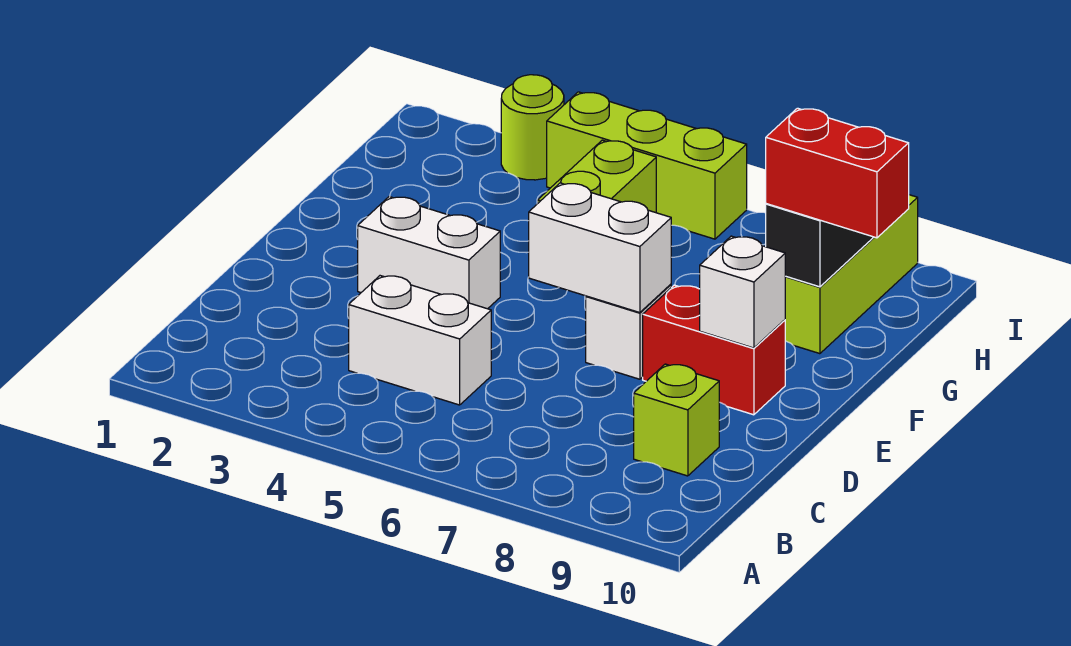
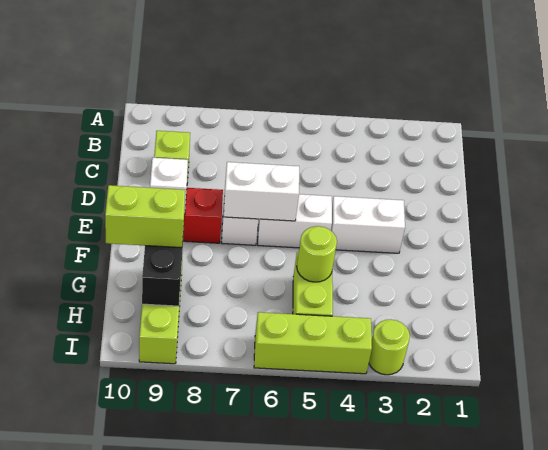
white brick C4:C5 level 1 -> white brick E5:E6 level 1
none -> lime round brick G5 level 2
red brick G9:G10 level 3 -> lime brick G9:G10 level 3

